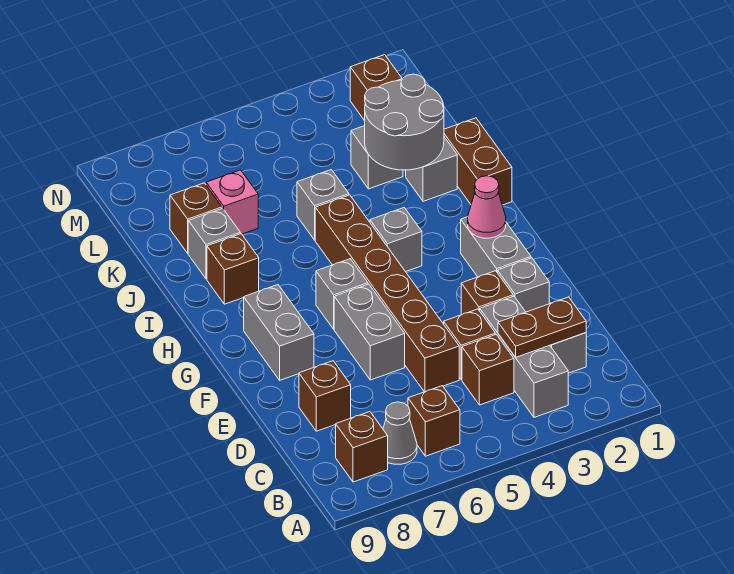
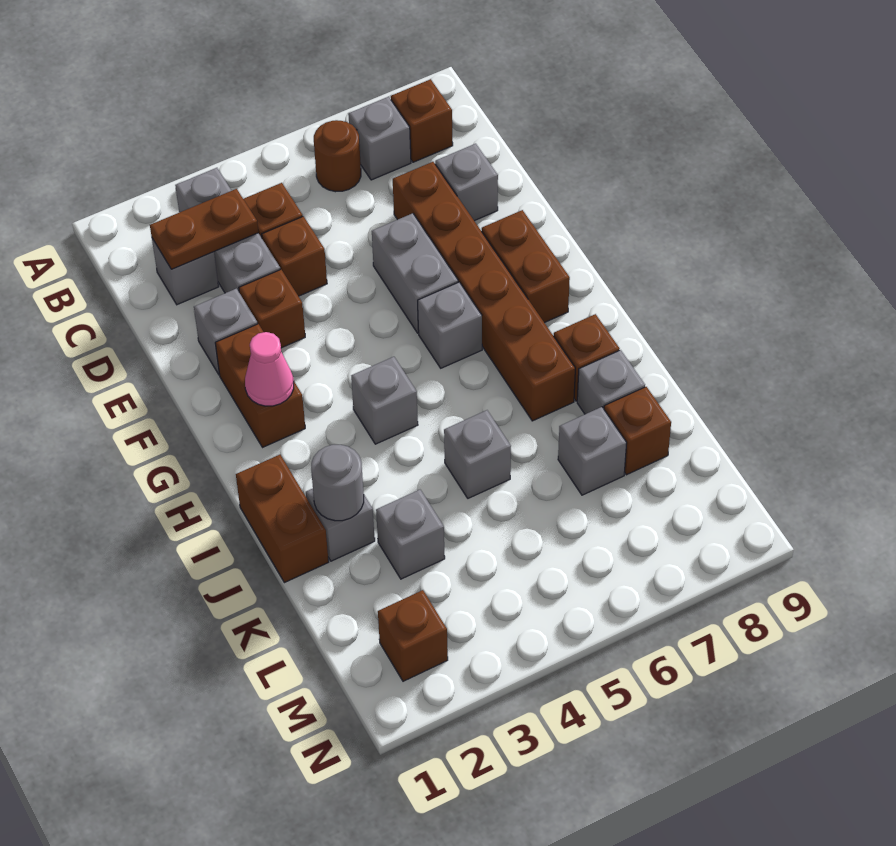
brown brick B6 level 1 -> brown round brick B6 level 1
grey cone B7 level 1 -> grey brick B7 level 1
brown brick D5:I5 level 1 -> brown brick D7:I7 level 1
brown brick D8 level 1 -> grey brick D8 level 1
grey brick F2:G2 level 1 -> brown brick F2:G2 level 1
grey brick F8:G8 level 1 -> brown brick F8:G8 level 1
grey round brick J2:K3 level 2 -> grey round brick J2 level 2
pink brick K7 level 1 -> grey brick K7 level 1

